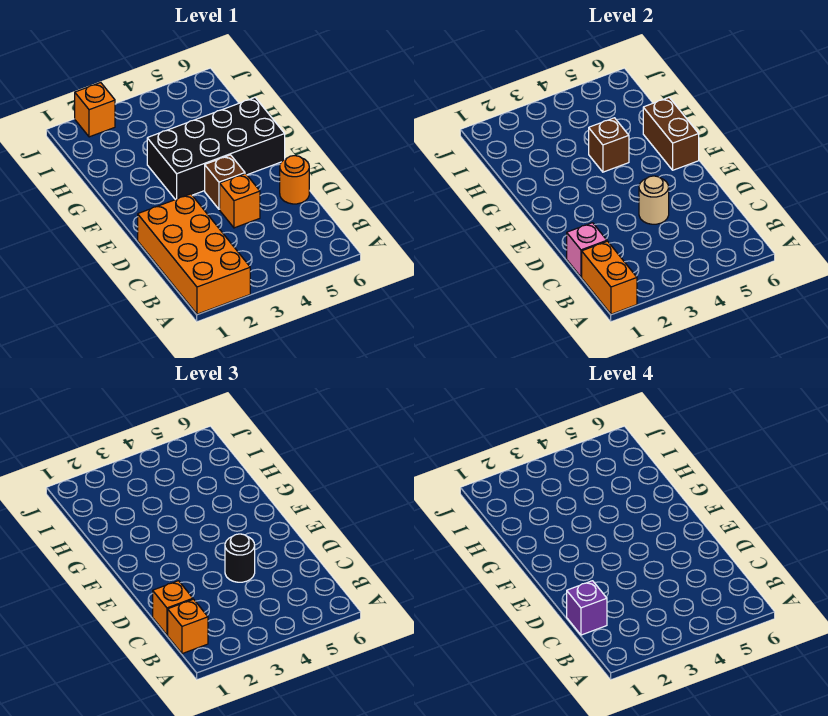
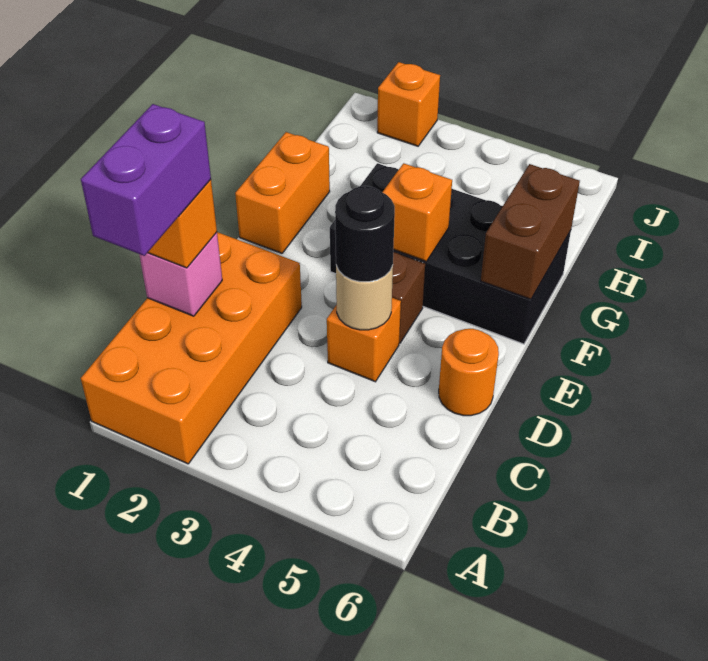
orange brick A1:B1 level 2 -> orange brick F1:G1 level 1
orange brick B1 level 3 -> orange brick F4 level 2
purple brick C1 level 4 -> purple brick B1:C1 level 4
brown brick G4 level 2 -> none

